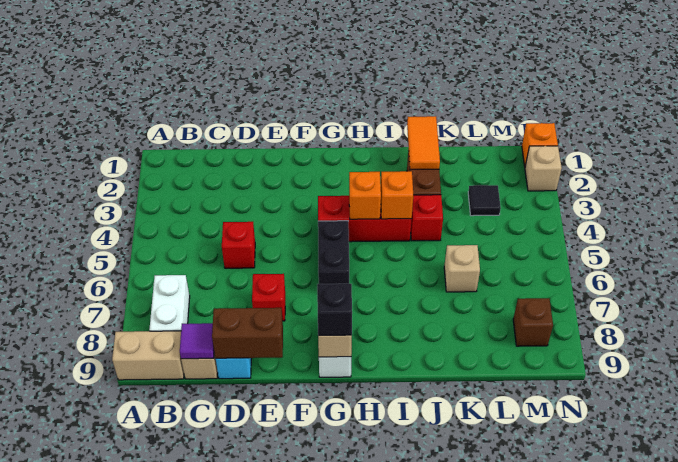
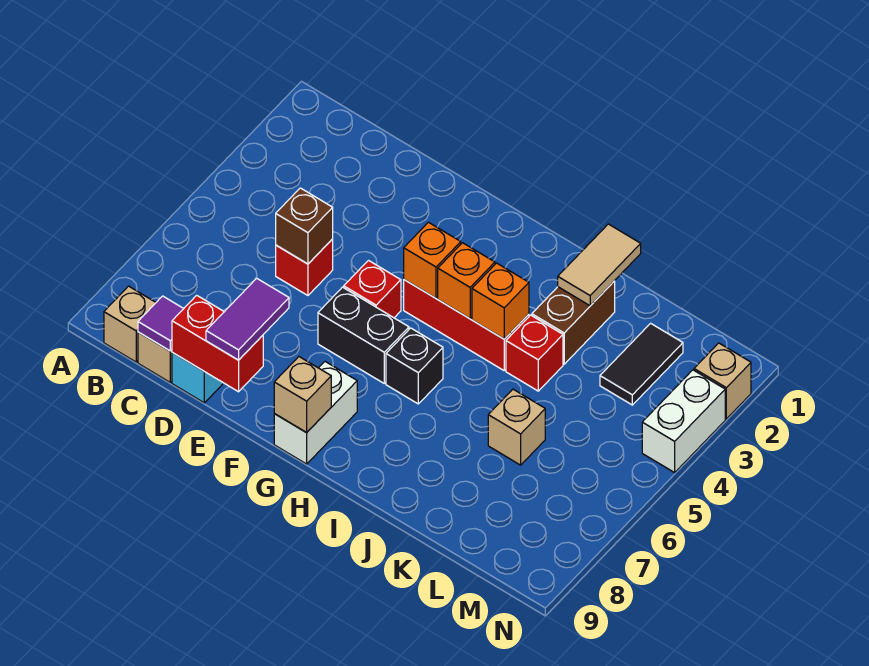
tan brick A9:B9 level 1 -> tan brick B9 level 1
white brick B7:B8 level 1 -> white brick N3:N4 level 1
brown brick D9:E9 level 2 -> red brick D9:E9 level 2
red brick E7 level 1 -> red brick F5 level 1
none -> purple tile E8:E9 level 3
black brick G5:G6 level 1 -> black brick F6:G6 level 1
black brick G9 level 3 -> black brick H6 level 1
orange tile J1:J2 level 2 -> tan tile J1:J2 level 2
black tile L3 level 1 -> black tile L2:L3 level 1
brown brick M8 level 1 -> brown brick D5 level 2
orange brick N1 level 1 -> orange brick G4 level 2

